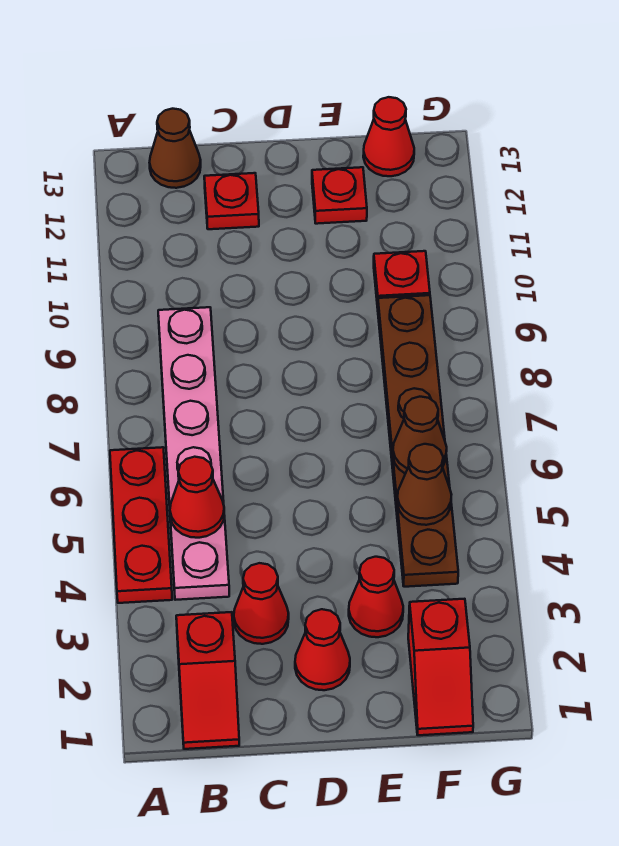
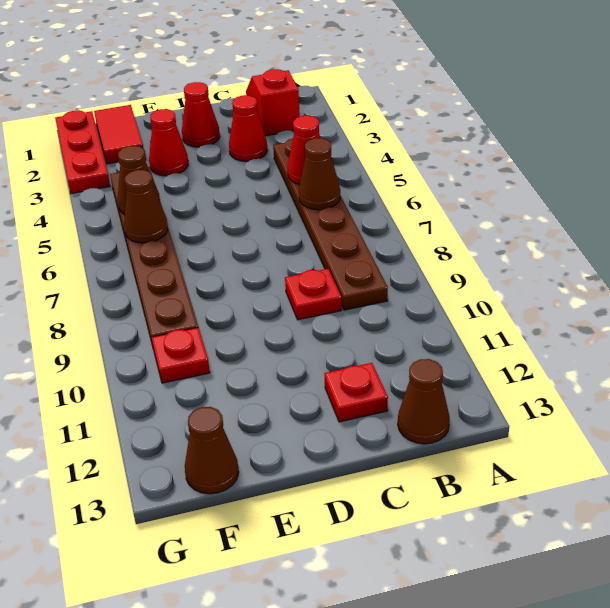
red plate A4:A6 level 1 -> red plate G1:G3 level 1
pink plate B4:B9 level 1 -> brown plate B4:B9 level 1
none -> brown cone B6 level 2
red plate E12 level 1 -> red plate C9 level 1
red slope F1:F2 level 1 top 2 -> red tile F1:F2 level 1
red cone F13 level 1 -> brown cone F13 level 1

